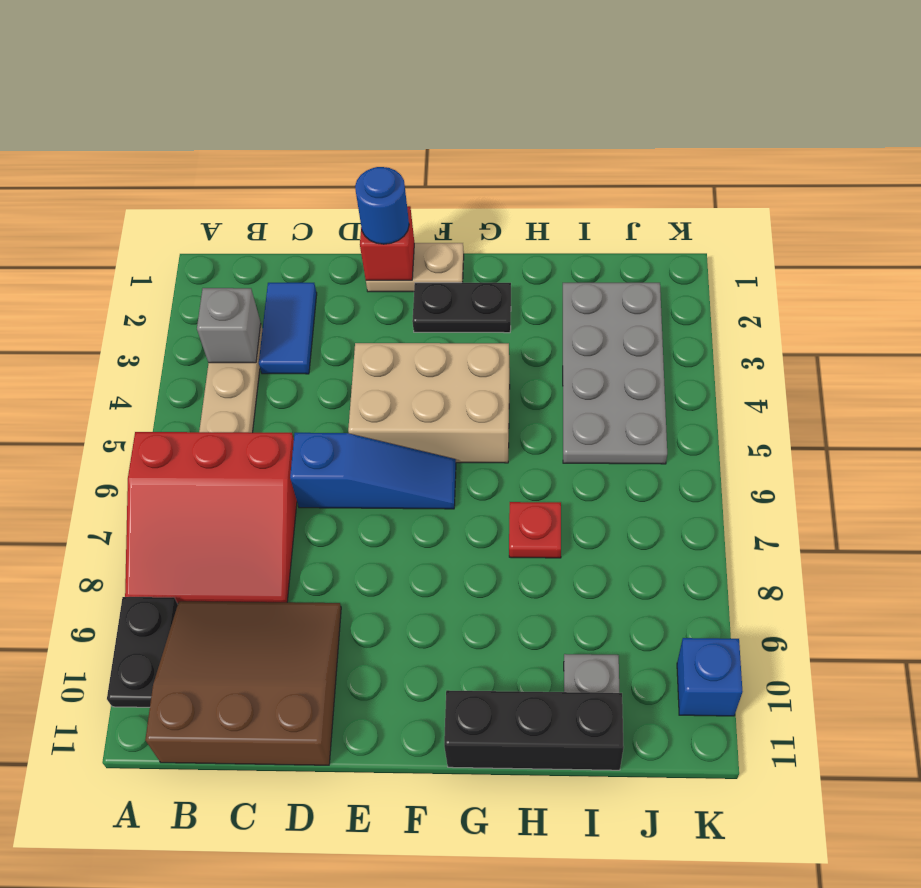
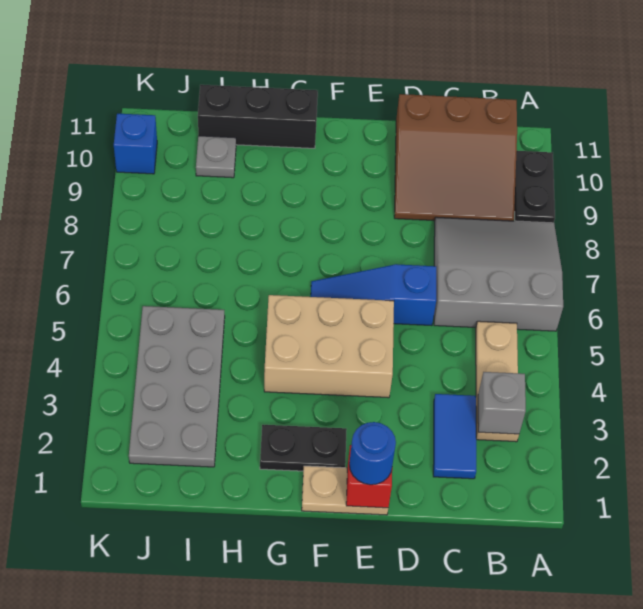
red slope A6:C8 level 1 top 6 -> grey slope A6:C8 level 1 top 6
red plate H7 level 1 -> none

